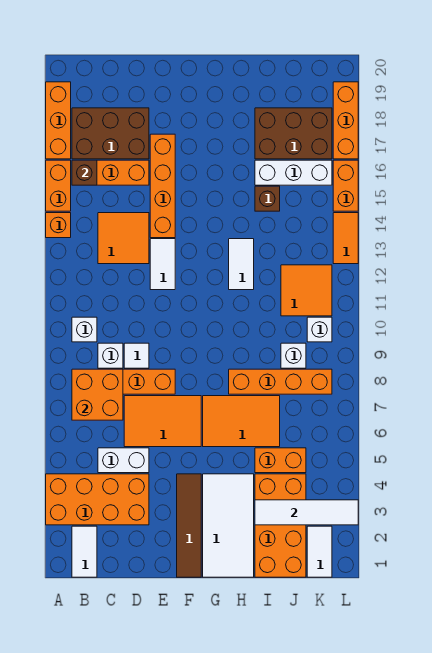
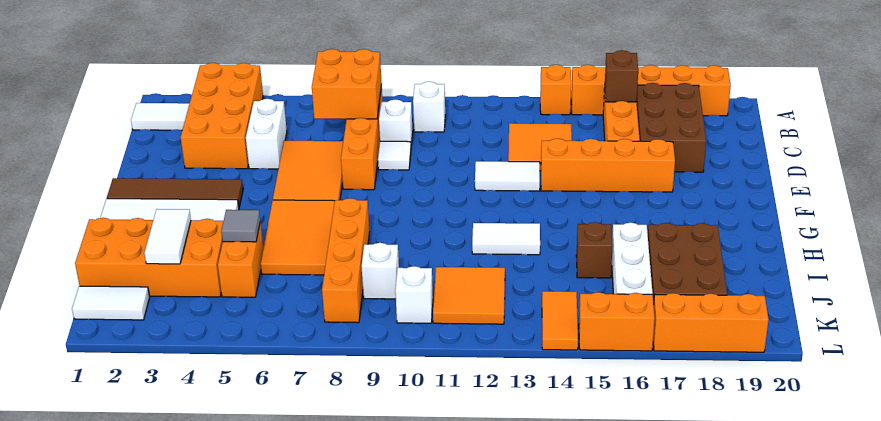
white tile I3:L3 level 2 -> white tile I3:J3 level 2
none -> grey tile I5 level 2
orange tile L13:L14 level 1 -> orange tile K14:L14 level 1

